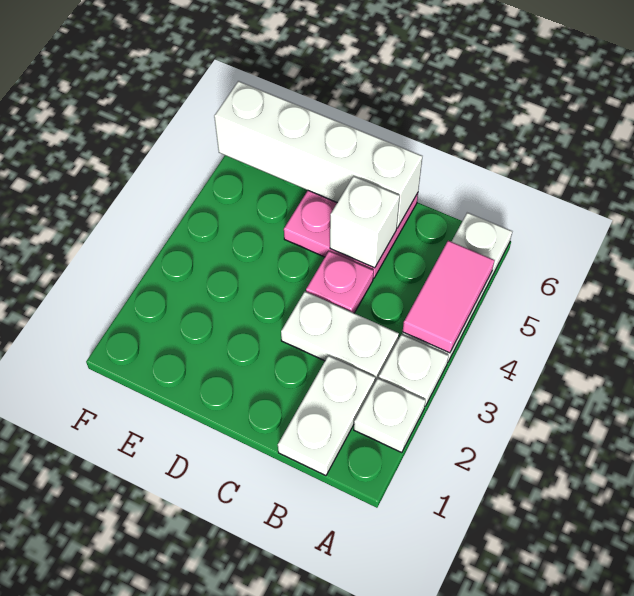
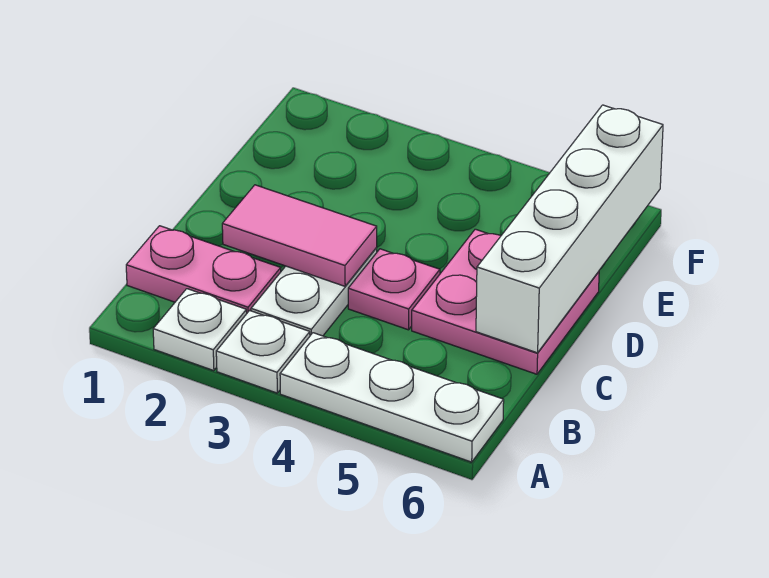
pink tile A4:A5 level 2 -> pink tile C2:C3 level 2
white plate B1:B2 level 1 -> pink plate B1:B2 level 1
white brick C5 level 2 -> none

